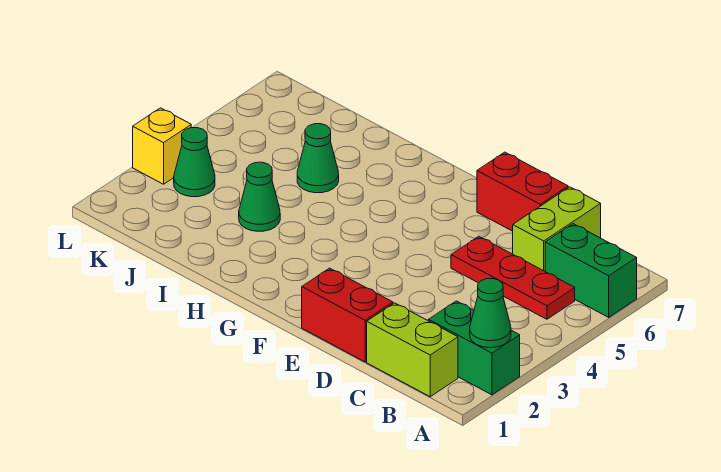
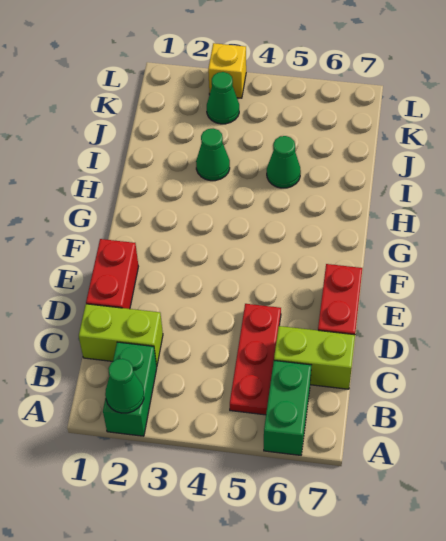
lime brick B1:C1 level 1 -> lime brick C1:C2 level 1

